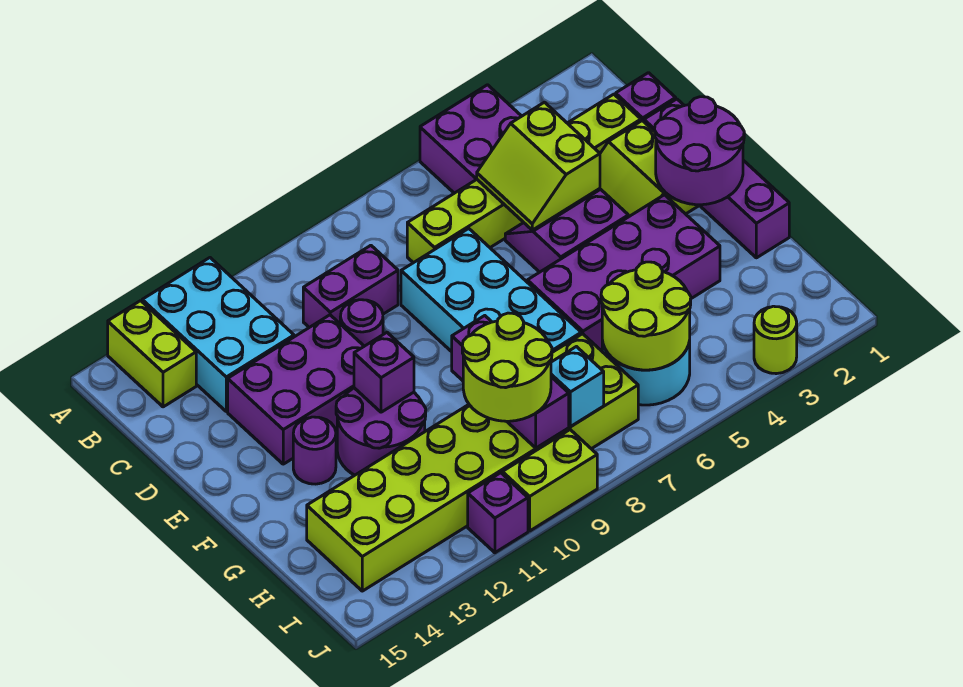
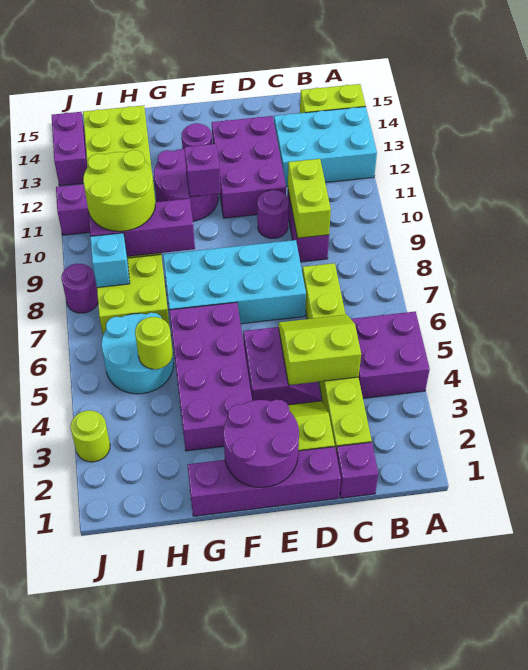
lime round brick H5:I6 level 2 -> lime round brick H5 level 2
none -> purple round brick J8 level 1
lime brick J9:J10 level 1 -> lime brick C9:C10 level 2
none -> purple brick J13:J14 level 1

